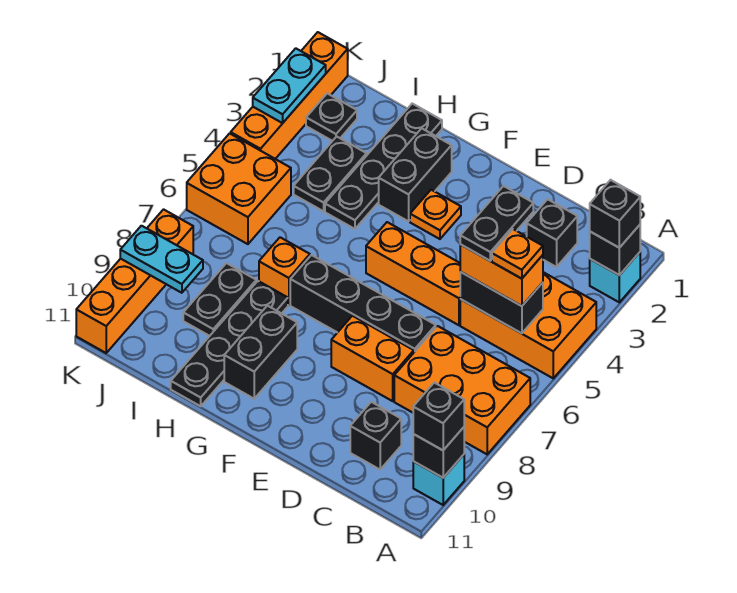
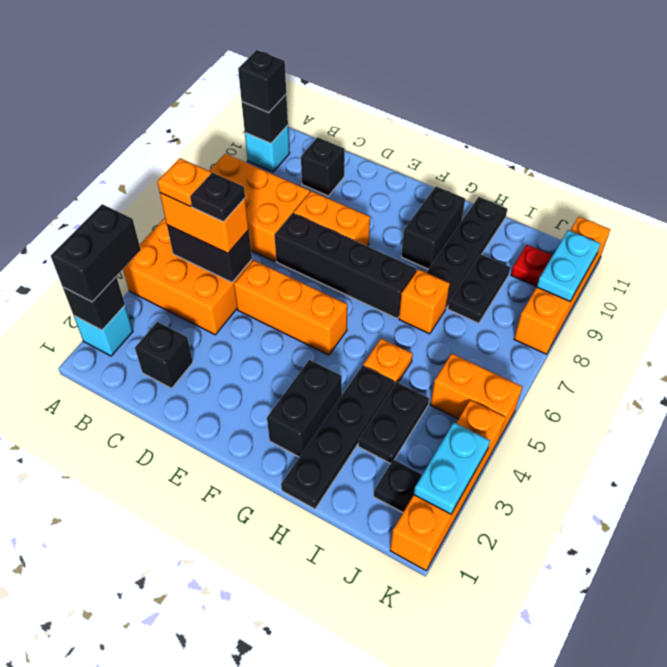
black brick A2 level 3 -> black brick A2:A3 level 3
black plate C4:C5 level 4 -> black plate C5 level 4
orange plate F3 level 1 -> orange plate H5 level 1
orange brick J5:K6 level 1 -> orange brick J5:K5 level 1
cyan plate J9:K9 level 2 -> cyan plate K9:K10 level 2
none -> red plate J10 level 1

